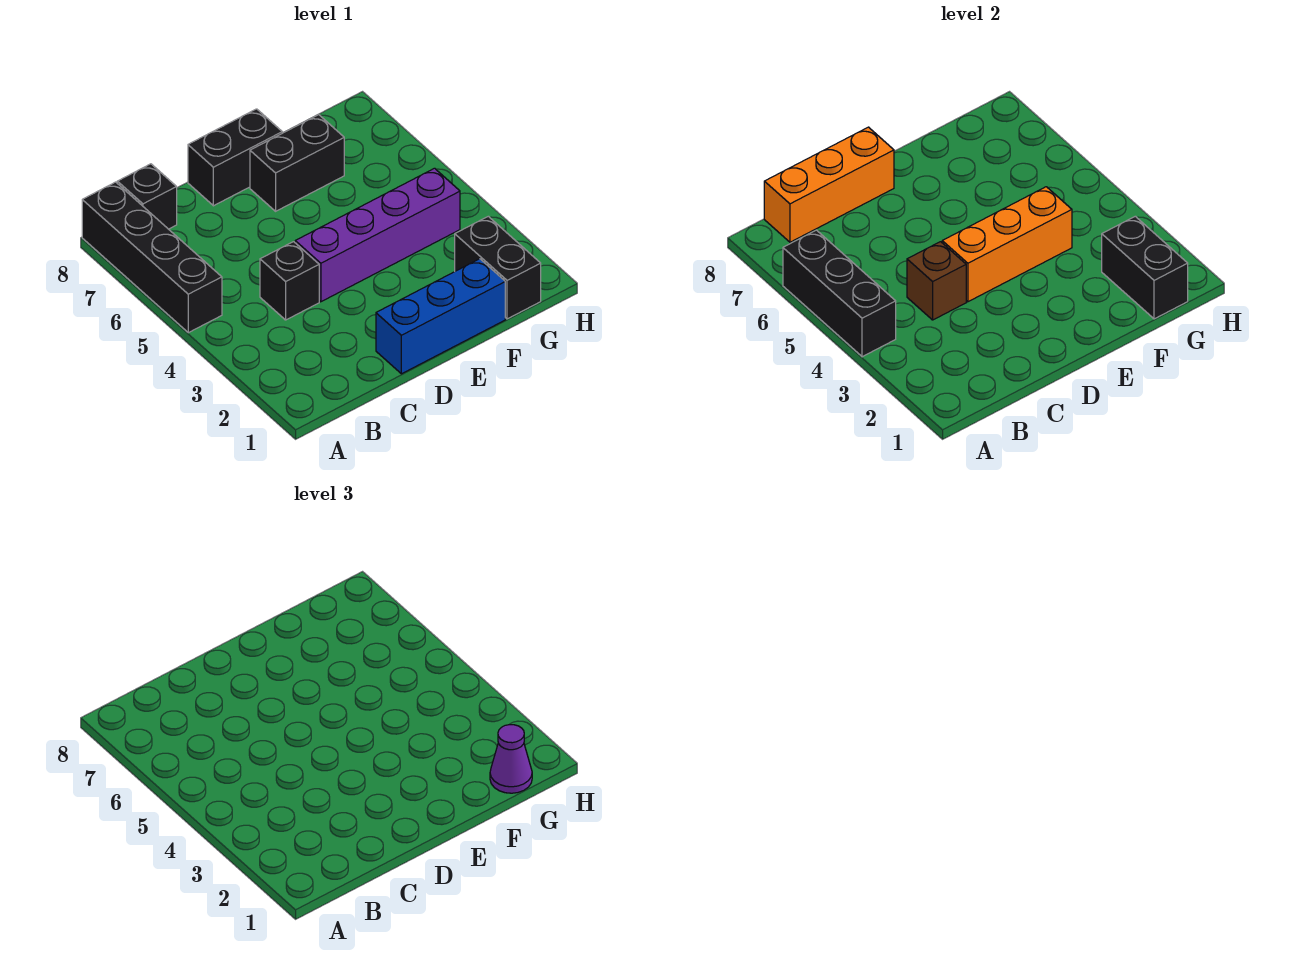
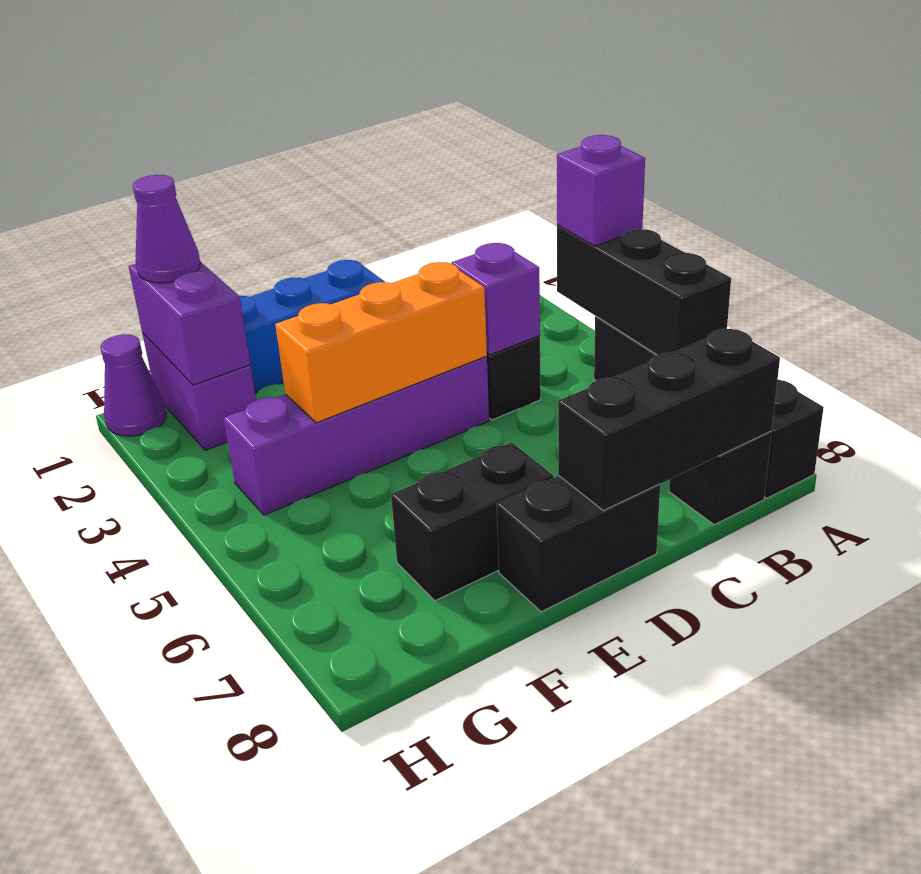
none -> purple brick A4 level 3
orange brick B8:D8 level 2 -> black brick B8:D8 level 2
brown brick C4 level 2 -> purple brick C4 level 2
black brick G1:G2 level 1 -> purple brick G1:G2 level 1
black brick G1:G2 level 2 -> purple brick G1:G2 level 2
none -> purple cone H1 level 1

